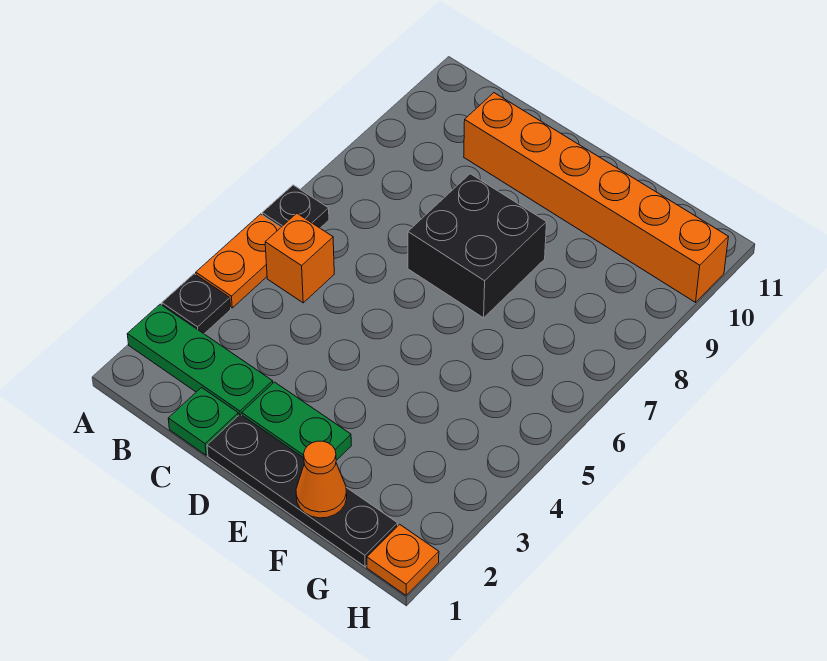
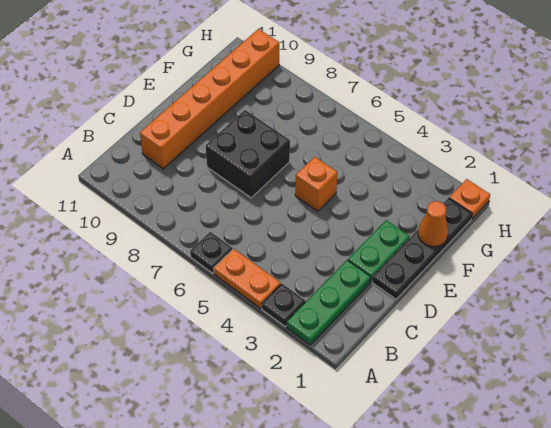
orange brick B5 level 1 -> orange brick E5 level 1
green plate C1 level 1 -> none

